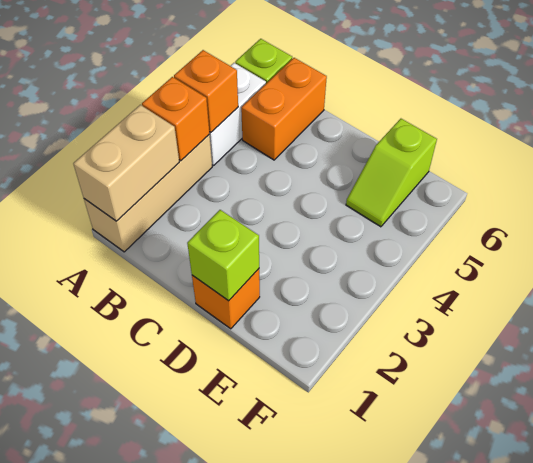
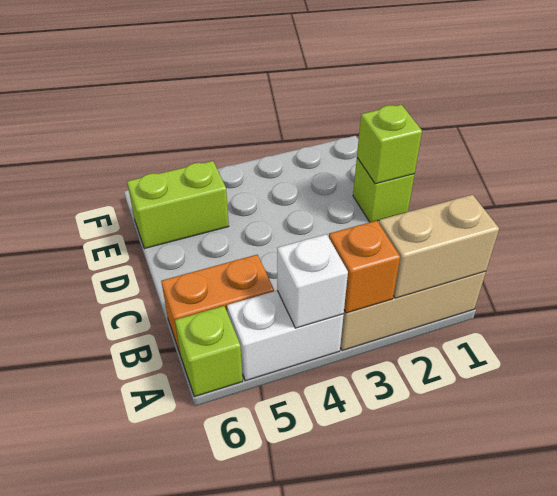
orange brick A4 level 2 -> white brick A4 level 2
orange brick D1 level 1 -> lime brick D1 level 1
lime slope E5:E6 level 1 top 6 -> lime brick E5:E6 level 1

